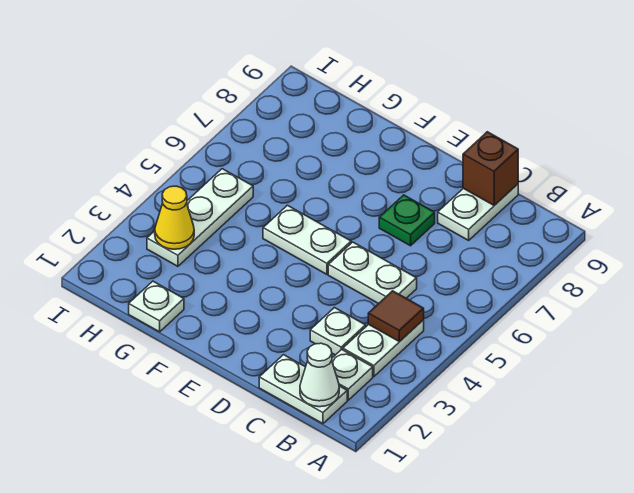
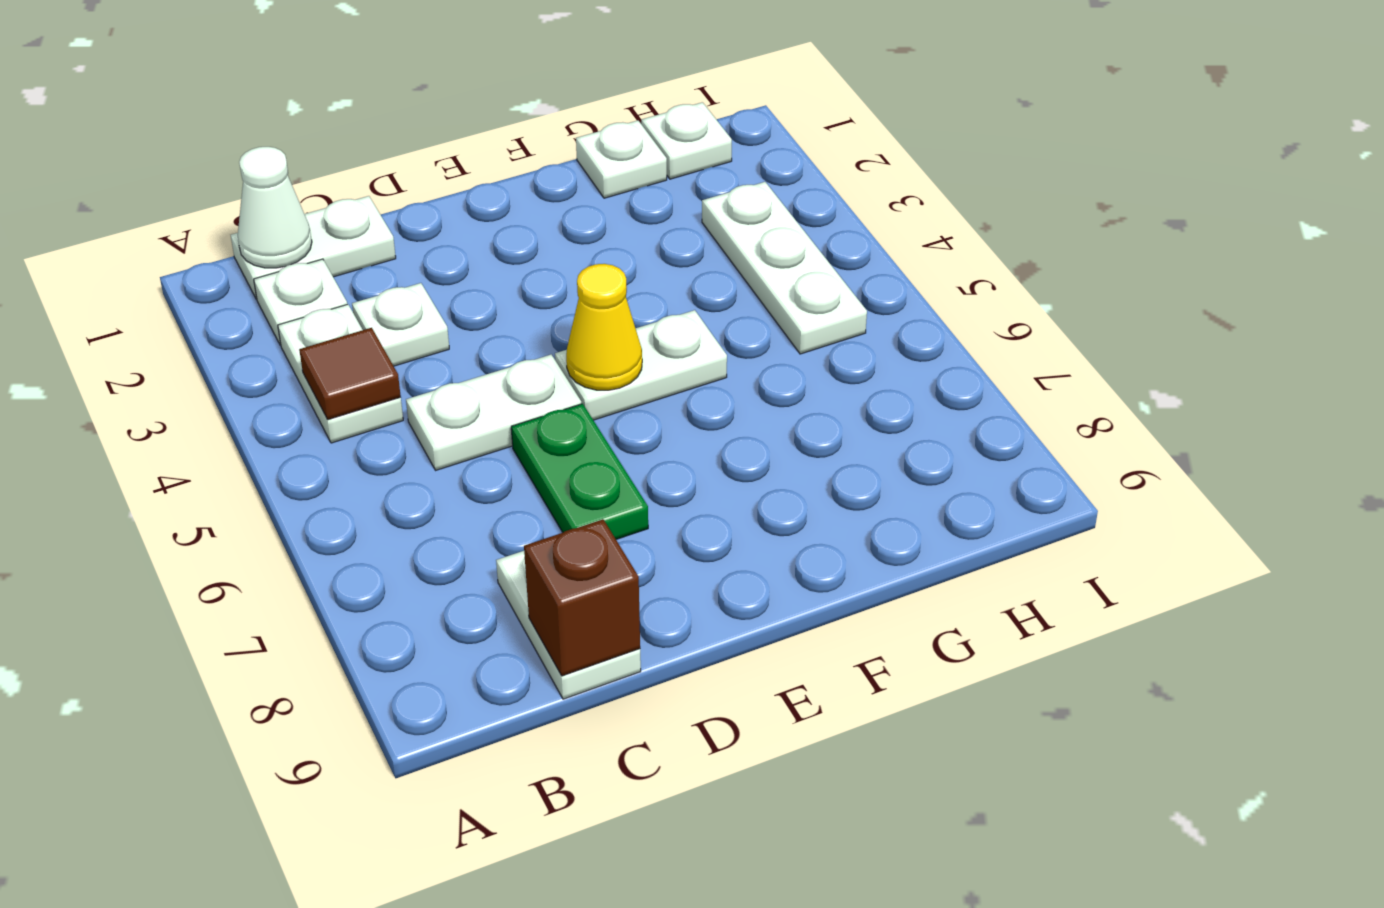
green plate D7 level 1 -> green plate D6:D7 level 1
none -> white plate H1 level 1
yellow cone H3 level 2 -> yellow cone E5 level 2

